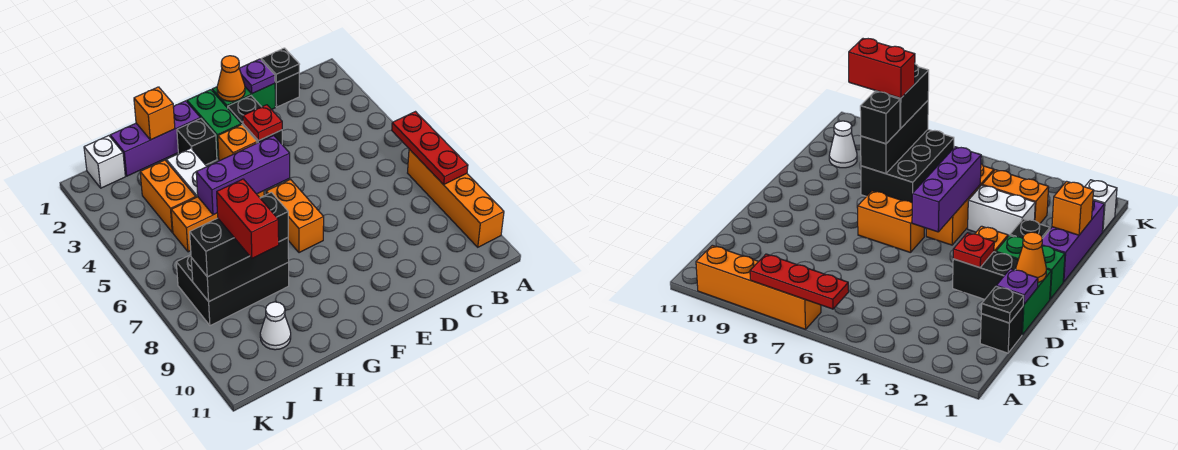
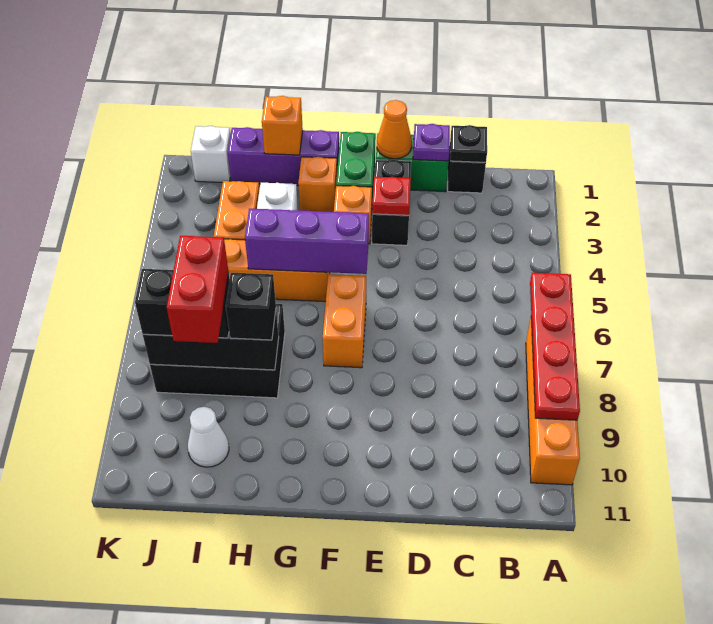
red plate A6:A8 level 2 -> red plate A6:A9 level 2
black brick G2 level 1 -> orange brick G2 level 1

